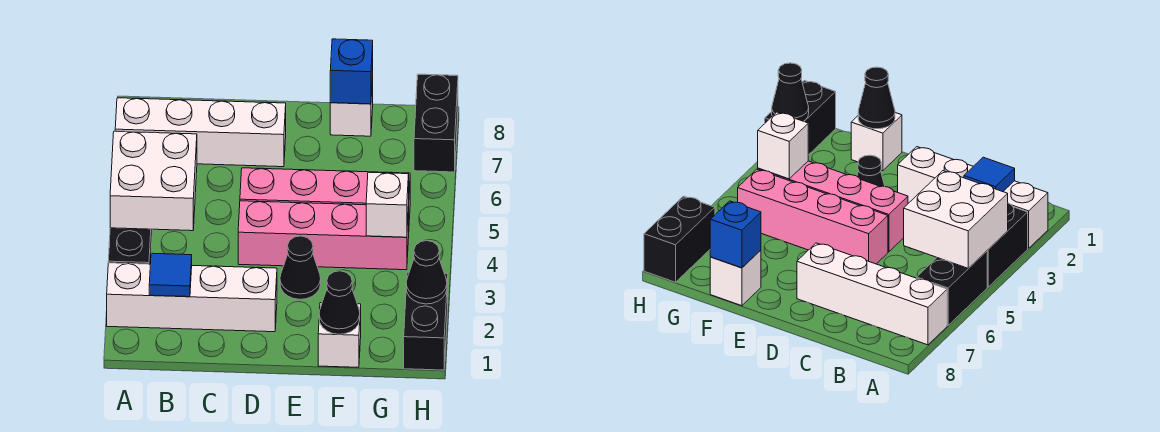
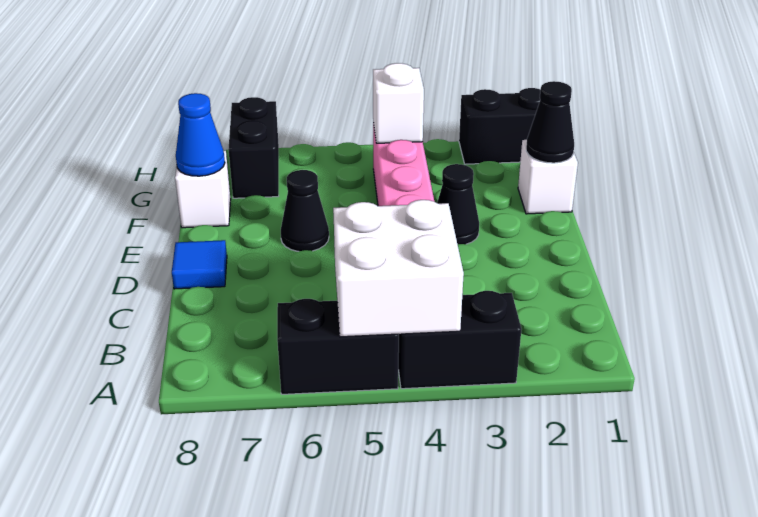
white brick A2:D2 level 1 -> none
white brick A7:D7 level 1 -> none
blue tile B2 level 2 -> blue tile D8 level 1
pink brick D5:G5 level 1 -> none
blue brick F8 level 2 -> blue cone F8 level 2
black cone H2 level 2 -> black cone E6 level 1
black brick H7:H8 level 1 -> black brick G7:H7 level 1

